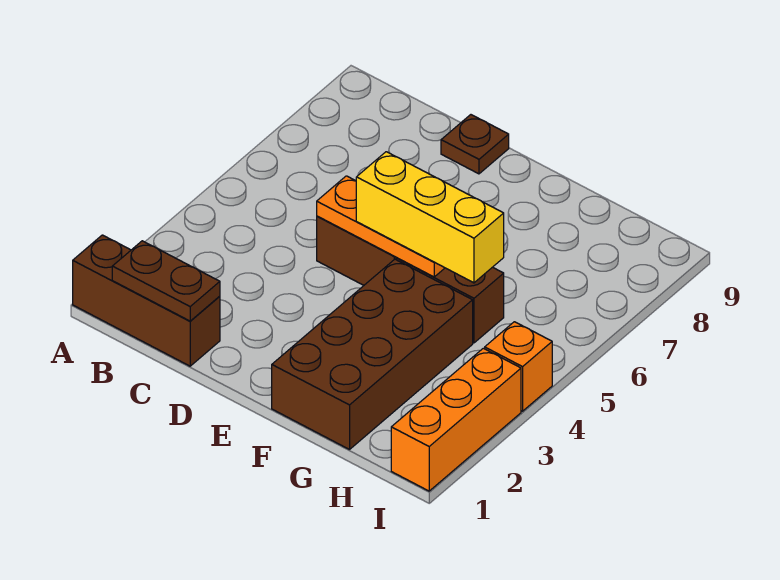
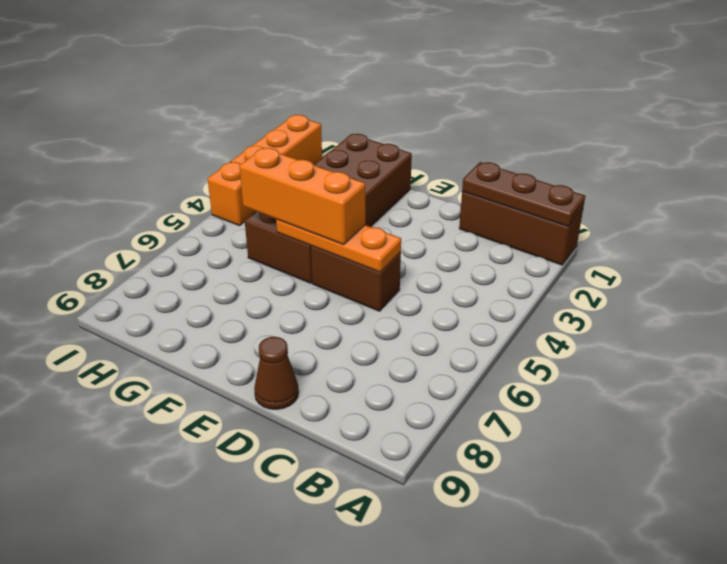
brown plate B1:C1 level 2 -> brown plate A1:C1 level 2
brown plate D9 level 1 -> brown cone D9 level 1
yellow brick E5:G5 level 3 -> orange brick E5:G5 level 3

